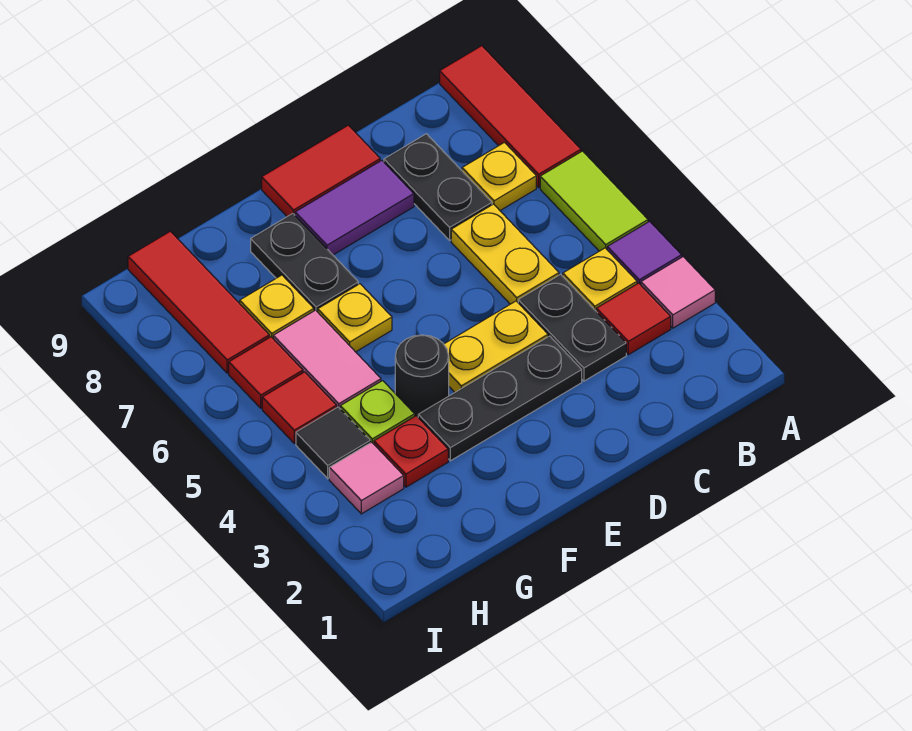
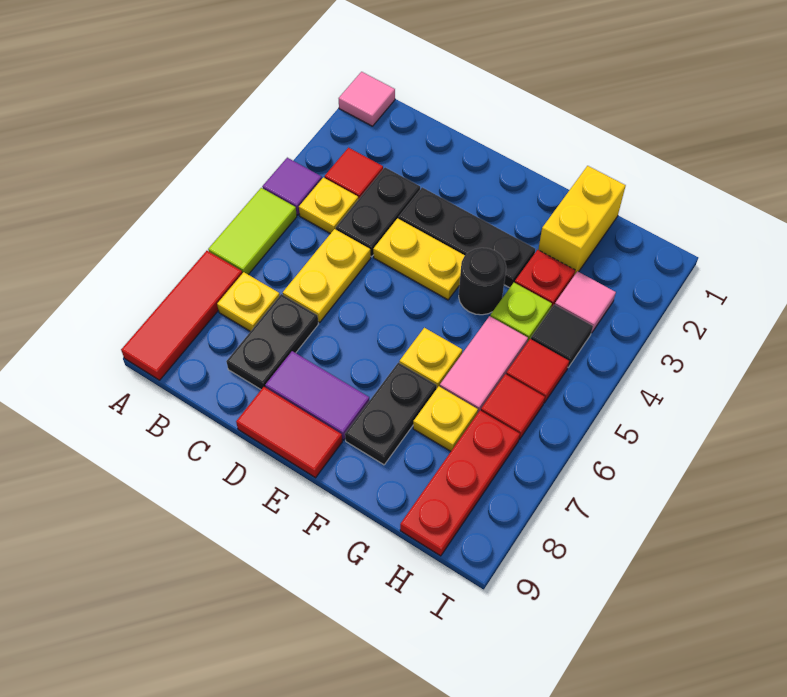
pink tile A3 level 1 -> pink tile A1 level 1
none -> yellow brick G1:G2 level 1
red tile H7:H9 level 1 -> red plate H7:H9 level 1

